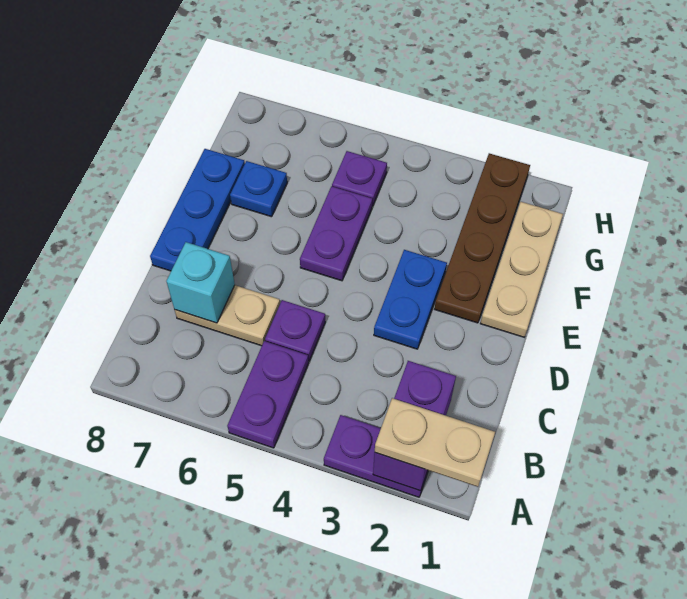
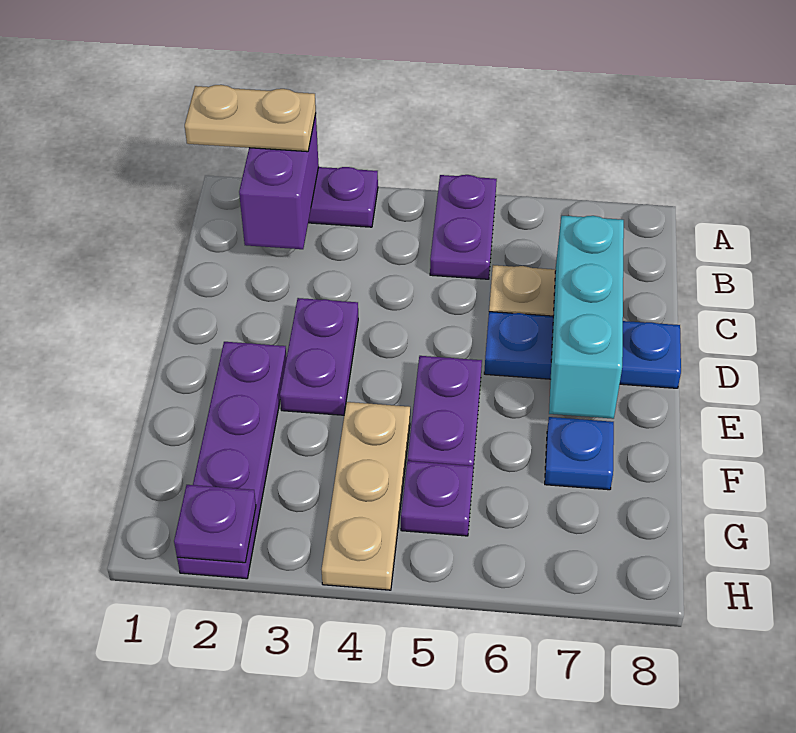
purple plate C5 level 1 -> purple plate H2 level 2
cyan brick C7 level 2 -> cyan brick C7:E7 level 2
blue plate D3:E3 level 1 -> purple plate D3:E3 level 1
blue plate D8:F8 level 1 -> blue plate D6:D8 level 1
tan plate E1:G1 level 1 -> tan plate F4:H4 level 1
brown plate E2:H2 level 1 -> purple plate E2:H2 level 1

